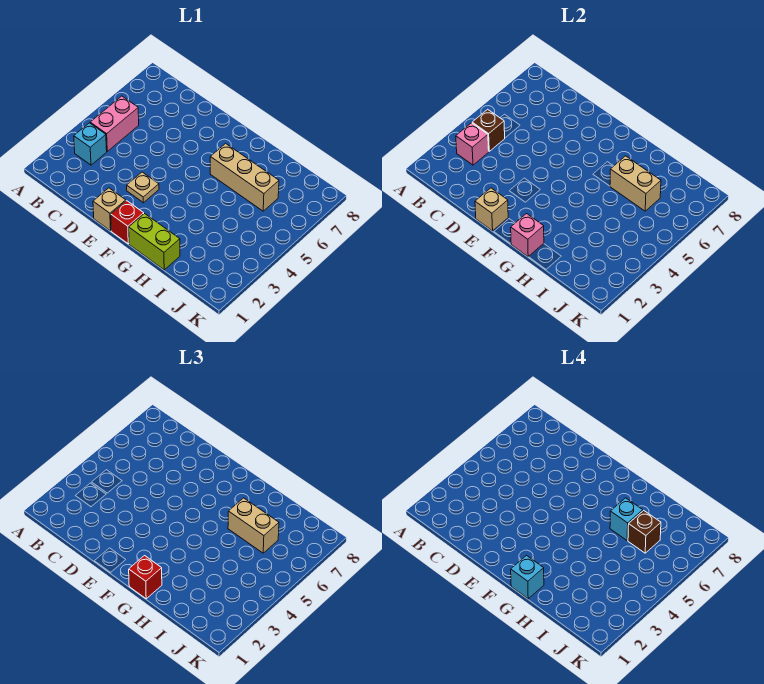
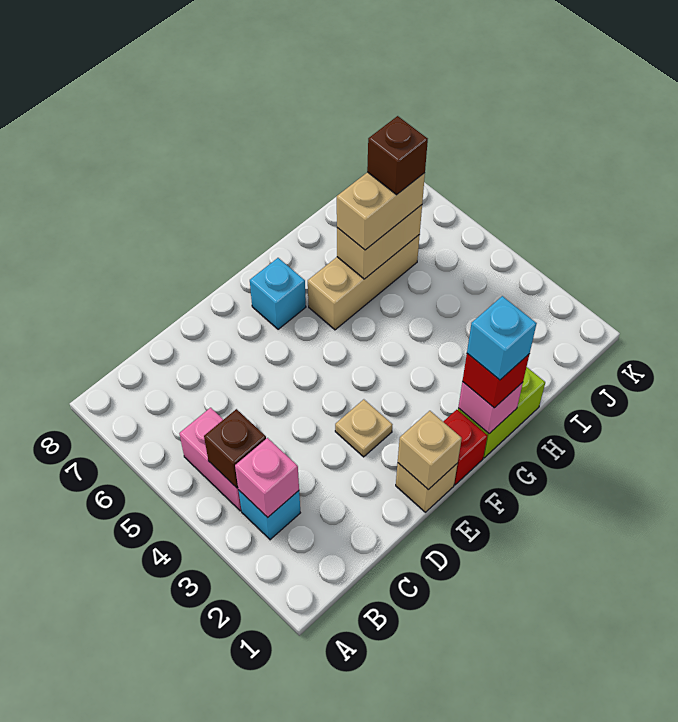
cyan brick H6 level 4 -> cyan brick F7 level 1

